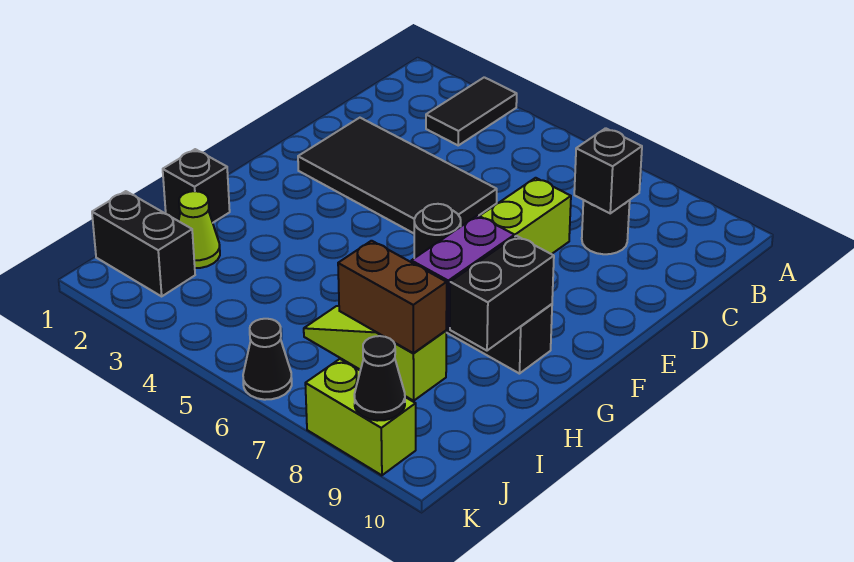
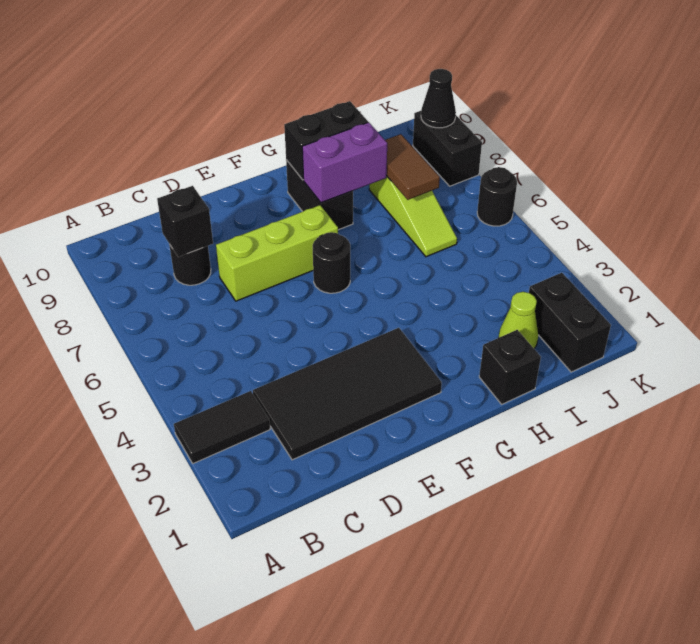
black tile D2:E5 level 1 -> black tile C2:F3 level 1
brown brick I7:I8 level 2 -> brown tile I7:I8 level 2
black cone K6 level 1 -> black round brick K6 level 1
lime brick K8:K9 level 1 -> black brick K8:K9 level 1

